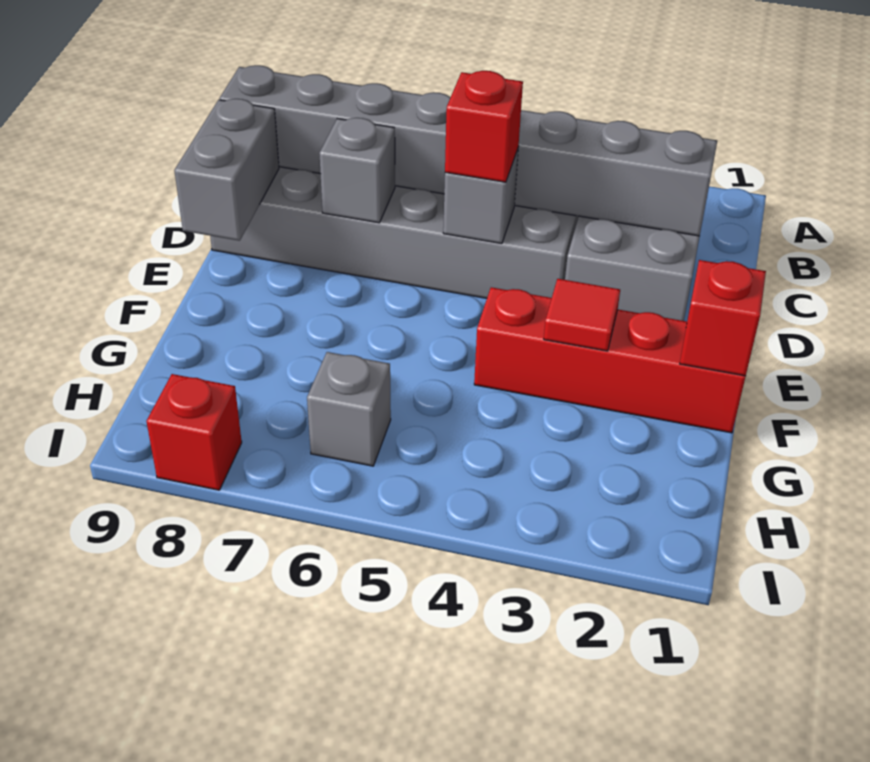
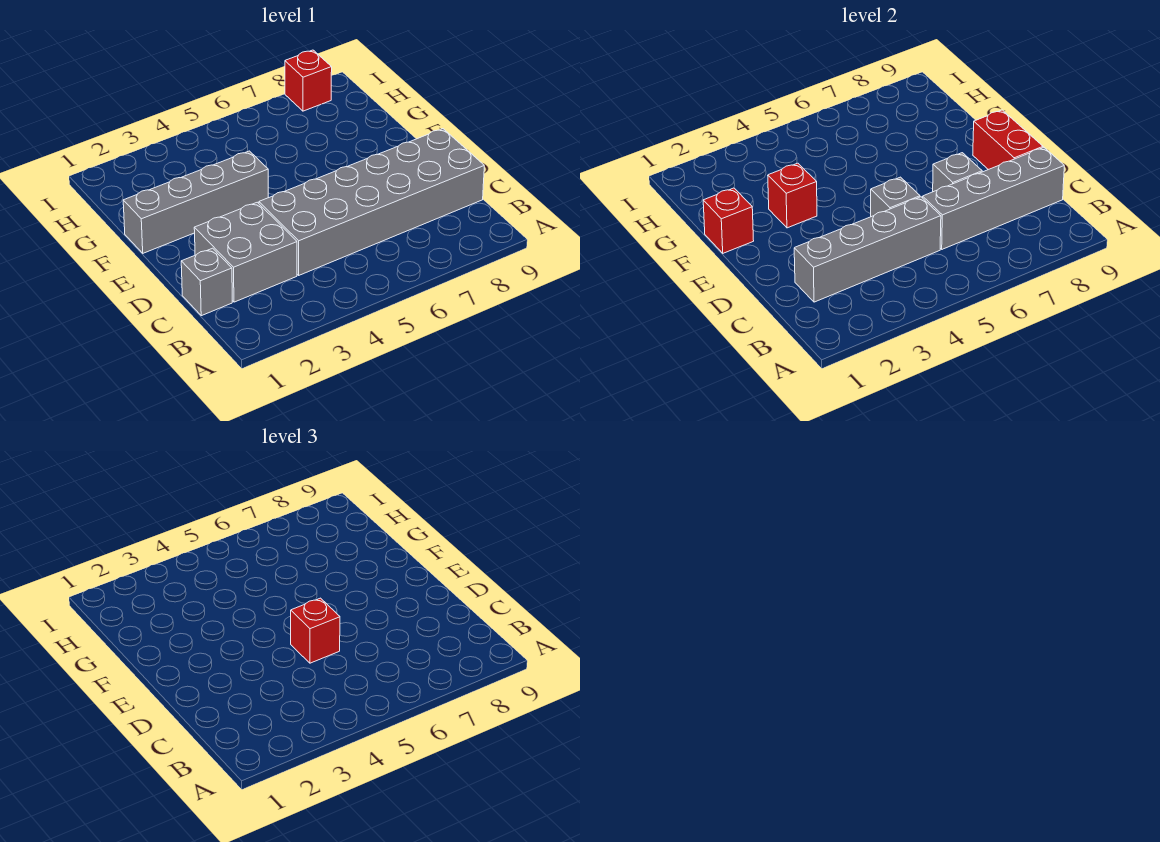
grey brick D9:E9 level 2 -> red brick D9:E9 level 2
red brick F1:F4 level 1 -> grey brick F1:F4 level 1
red tile F3 level 2 -> red brick F3 level 2
grey brick H6 level 1 -> grey brick C1 level 1

